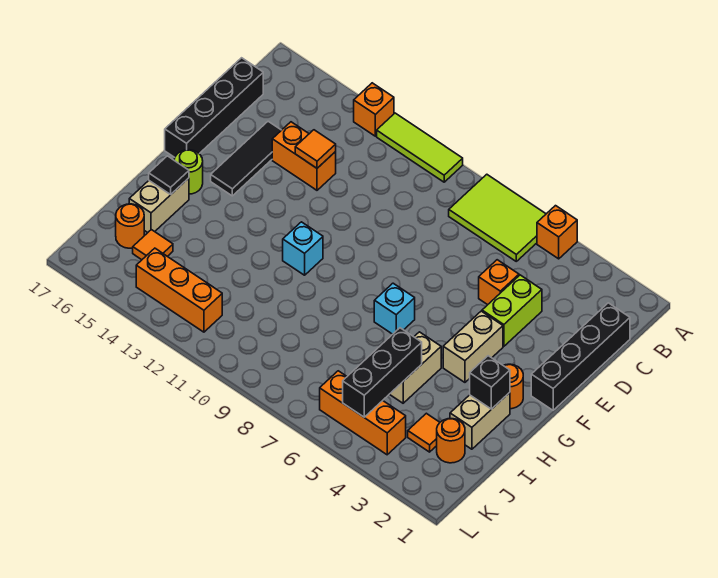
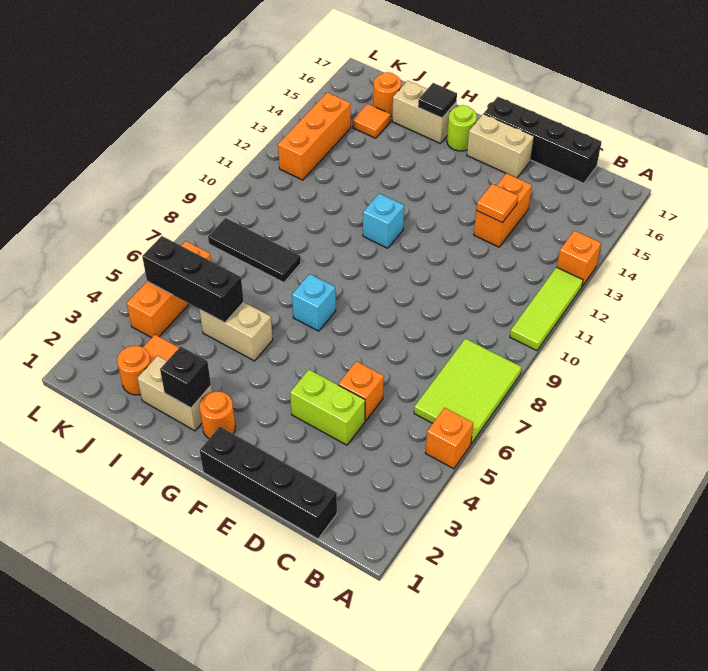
black tile D15:F15 level 1 -> black tile I8:K8 level 1
tan brick F4:G4 level 1 -> tan brick E16:F16 level 1

